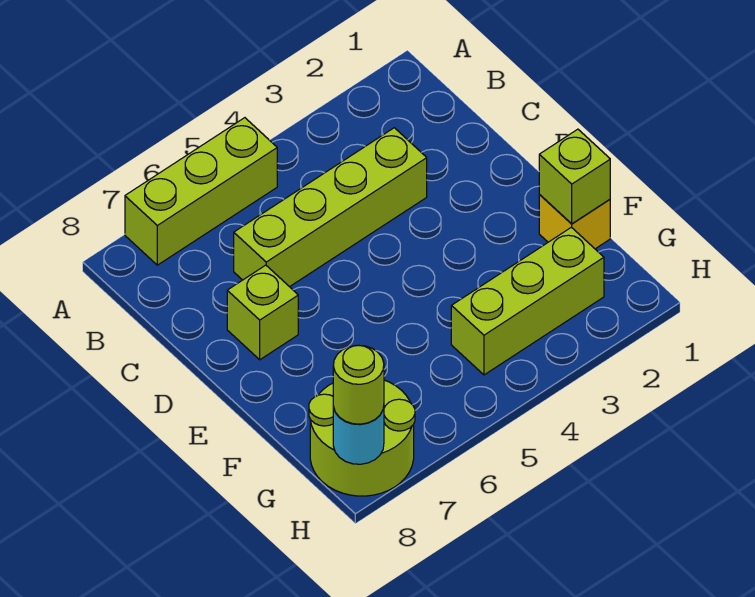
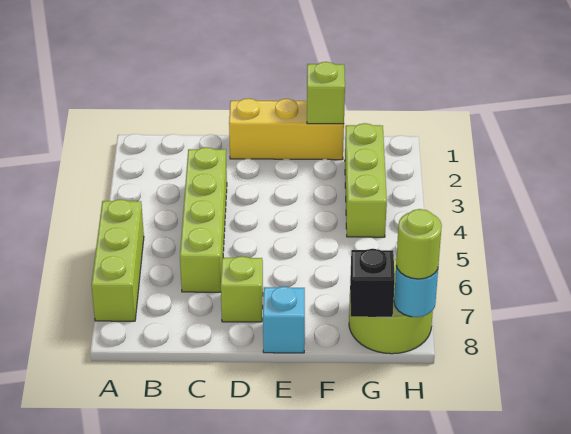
none -> cyan brick E8 level 1
yellow brick F1 level 1 -> yellow brick D1:F1 level 1
none -> black brick G8 level 2

